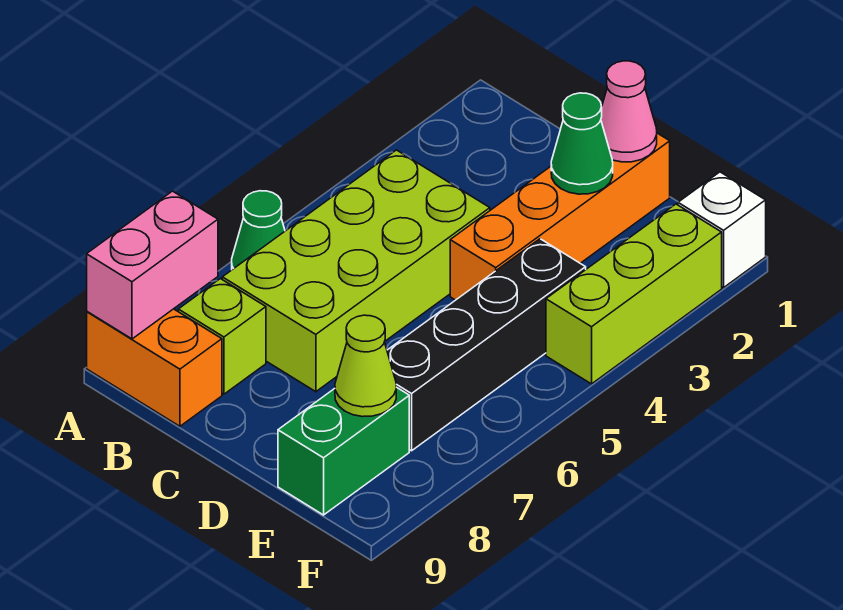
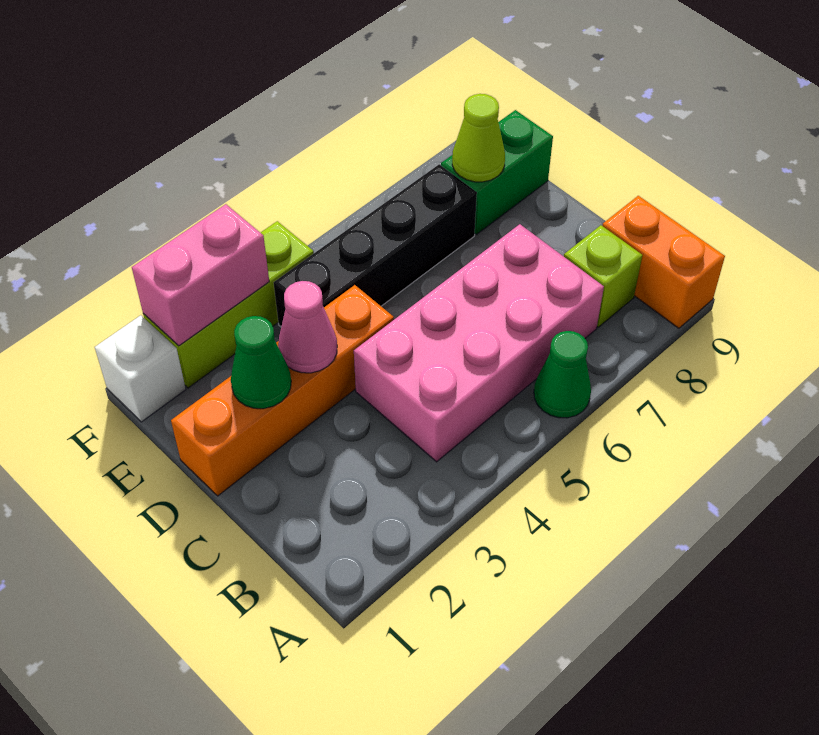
pink brick A8:A9 level 2 -> pink brick F2:F3 level 2
lime brick B4:C7 level 1 -> pink brick B4:C7 level 1
pink cone D1 level 2 -> pink cone D3 level 2

